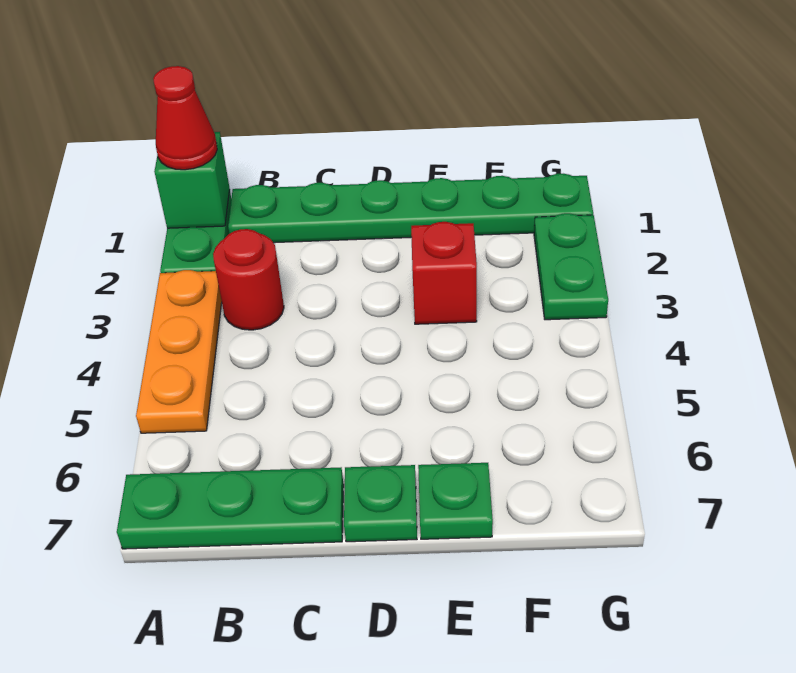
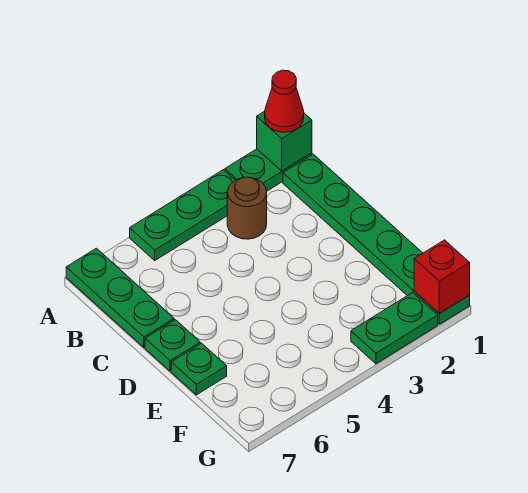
orange plate A3:A5 level 1 -> green plate A3:A5 level 1
red round brick B3 level 1 -> brown round brick B3 level 1
red brick E3 level 1 -> red brick G1 level 2

